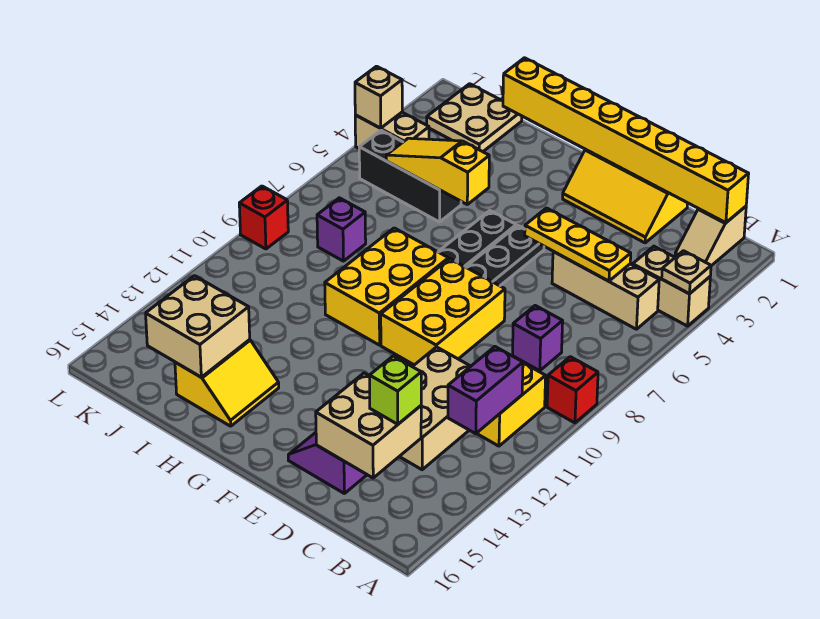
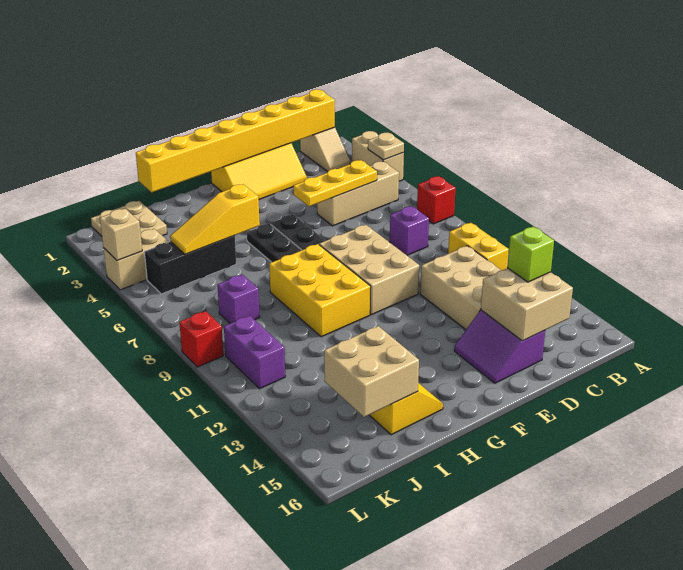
tan brick A4:B4 level 1 -> tan brick A3:A4 level 1
red brick A9 level 1 -> red brick A7 level 1
purple brick B11:B12 level 2 -> purple brick K10:K11 level 1
yellow brick E8:F10 level 1 -> tan brick E8:F10 level 1

